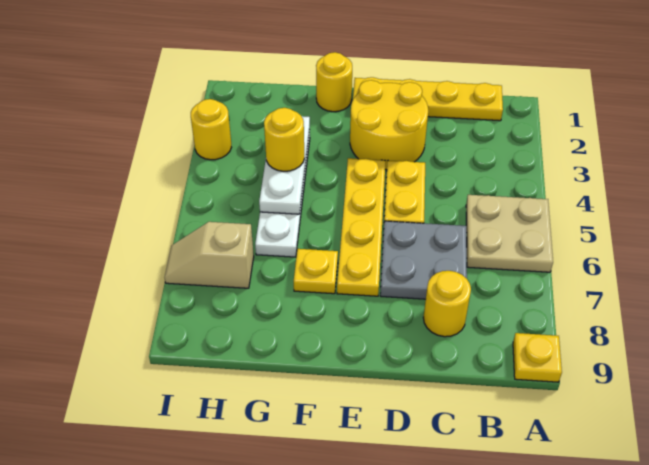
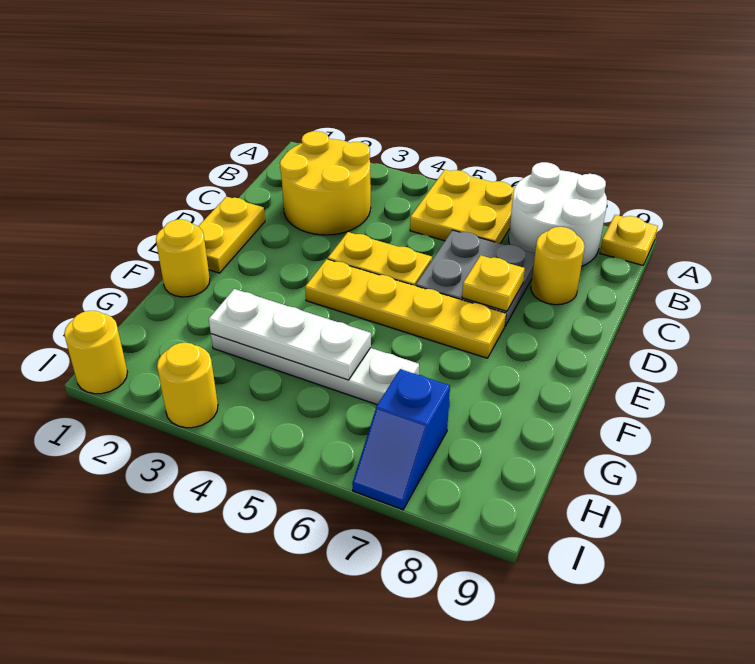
tan plate A5:B6 level 1 -> yellow plate A5:B6 level 1
none -> white round brick A7:B8 level 1
yellow plate B1:E1 level 1 -> yellow plate D1:E1 level 1
yellow round brick D2:E3 level 1 -> yellow round brick B2:C3 level 1
yellow plate F7 level 1 -> yellow plate D7 level 2
yellow round brick G4 level 3 -> yellow round brick I1 level 1
tan slope H7:I7 level 1 top H -> blue slope H7:I7 level 1 top H

